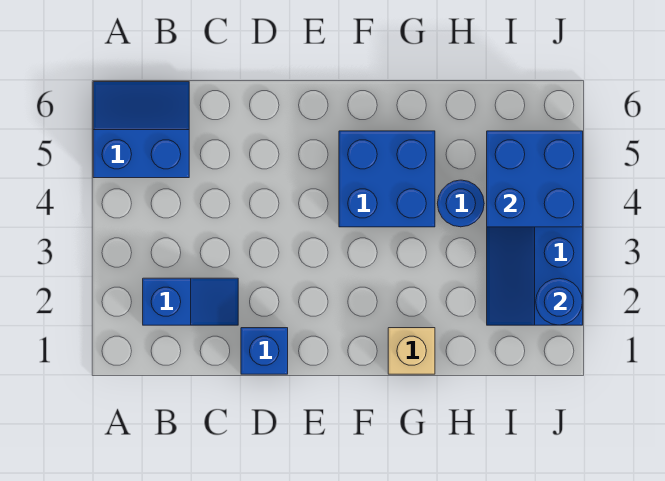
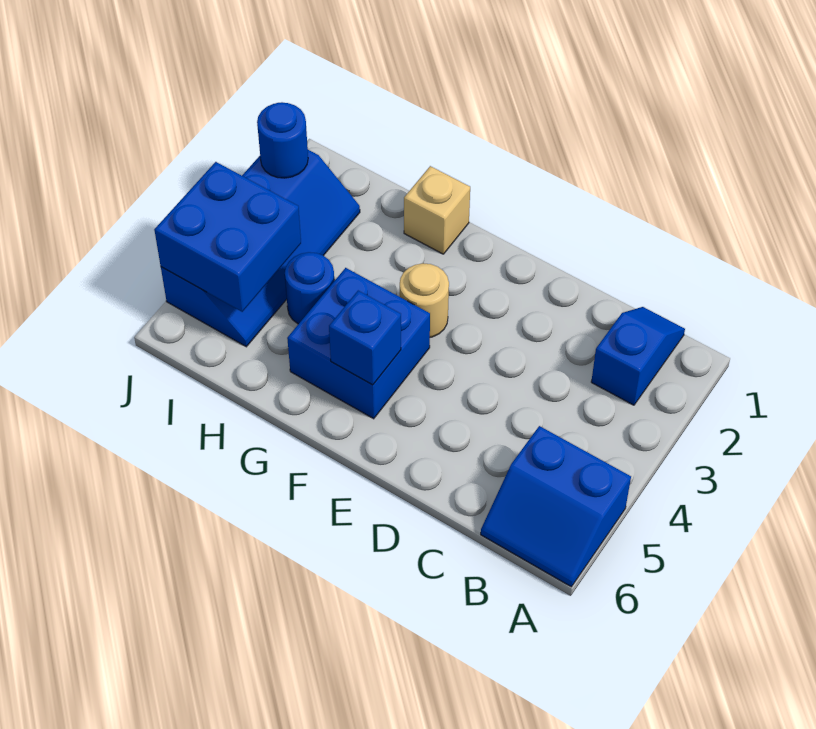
blue slope B2:C2 level 1 top B -> blue slope B1:B2 level 1 top 2
blue brick D1 level 1 -> blue brick F5 level 2
none -> tan round brick F3 level 1

